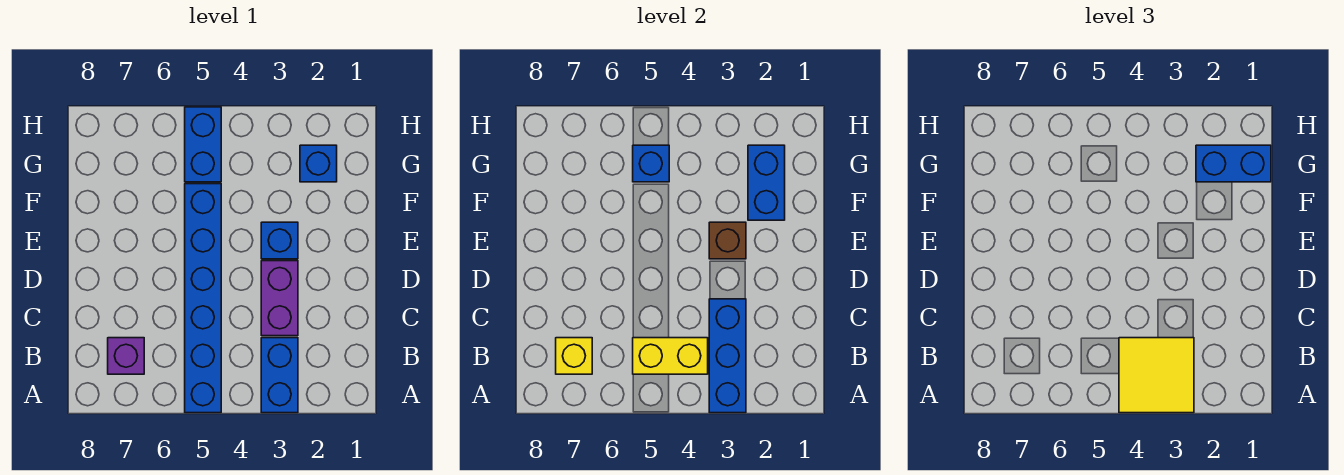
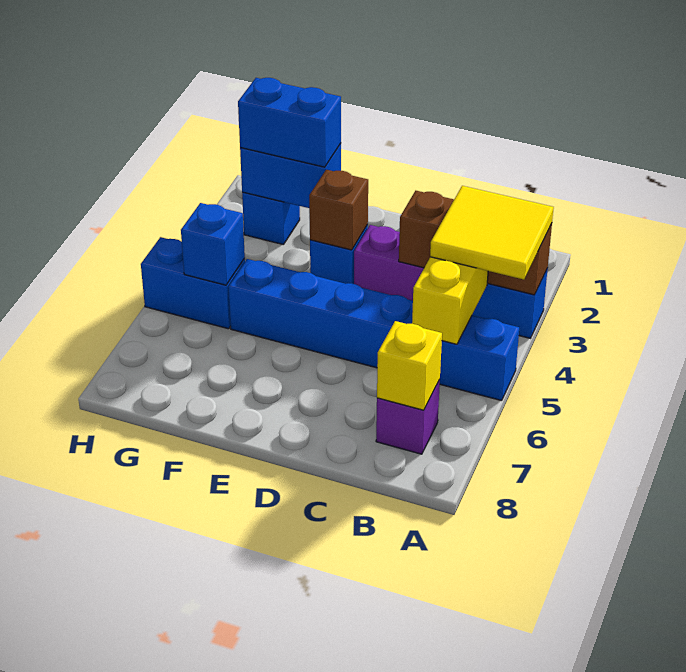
blue brick A3:C3 level 2 -> brown brick A3:C3 level 2
blue brick G1:G2 level 3 -> blue brick F2:G2 level 3

